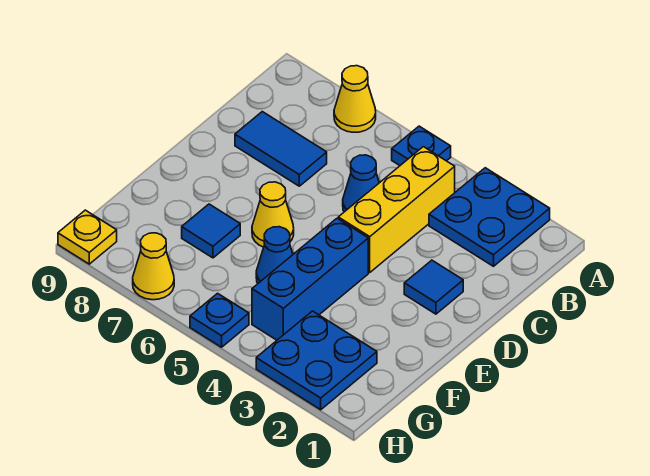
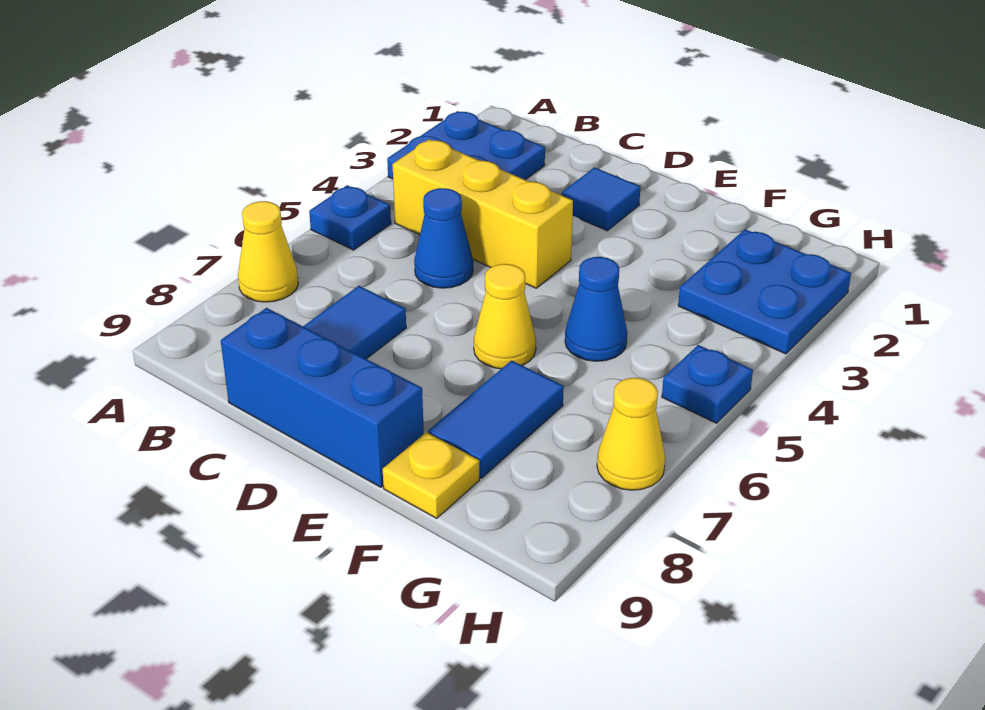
blue brick E4:G4 level 1 -> blue brick C9:E9 level 1
blue tile F7 level 1 -> blue tile F7:F8 level 1
yellow plate H9 level 1 -> yellow plate F9 level 1

